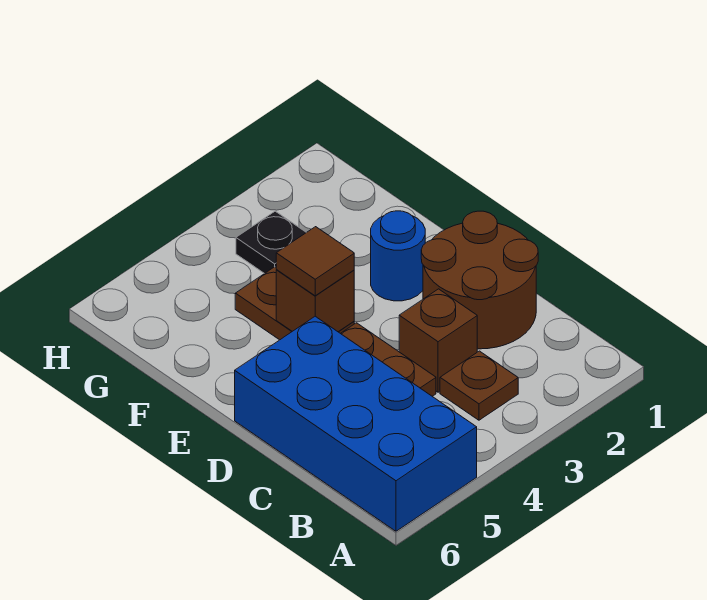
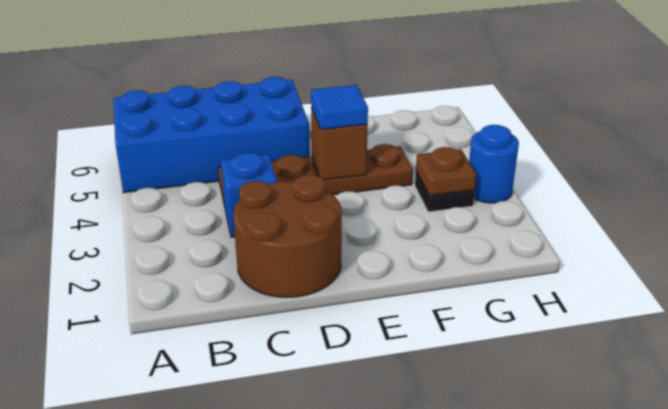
brown plate B3 level 1 -> brown plate G3 level 2
brown brick C3 level 1 -> blue brick C3 level 1
blue round brick E2 level 1 -> blue round brick H3 level 1
brown tile E4 level 3 -> blue tile E4 level 3

